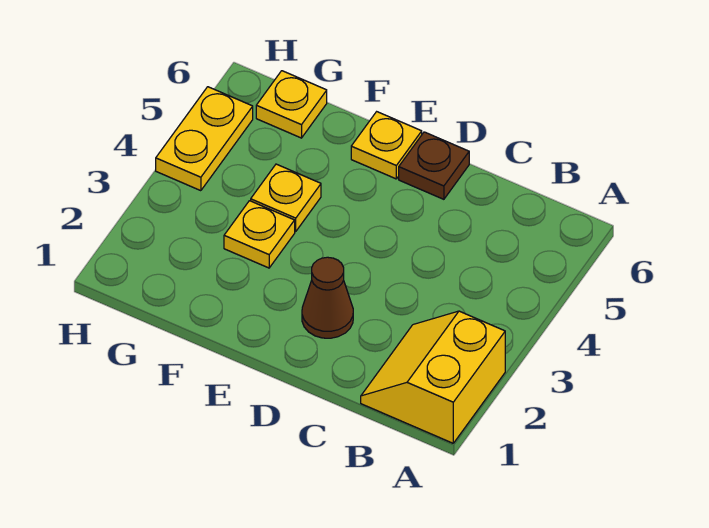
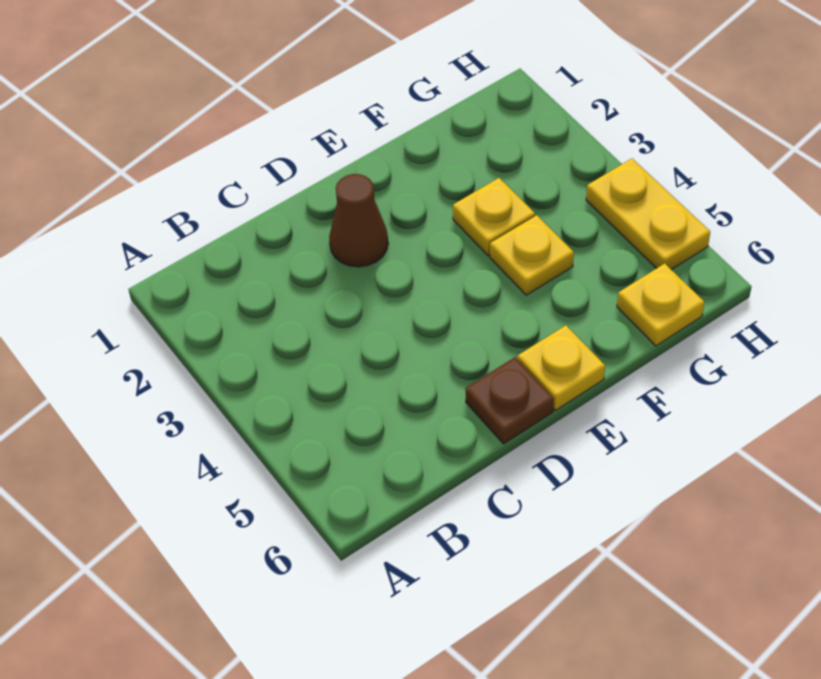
yellow slope A1:B2 level 1 top A -> none

